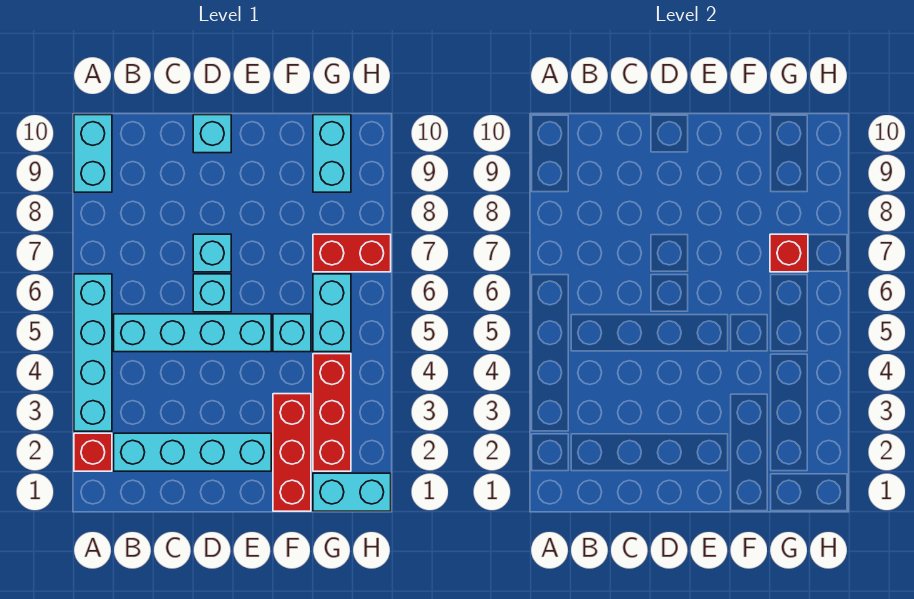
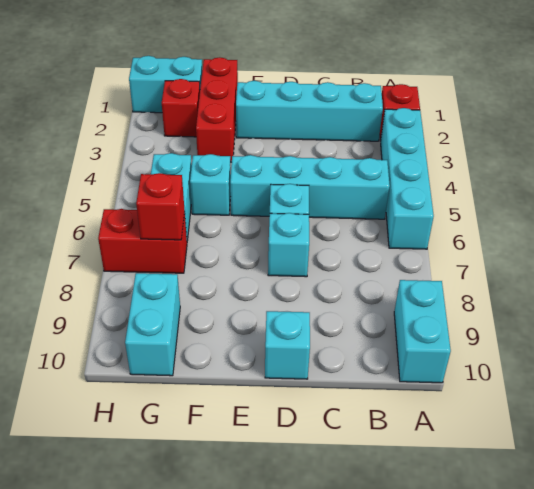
red brick G2:G4 level 1 -> red brick G2 level 1

